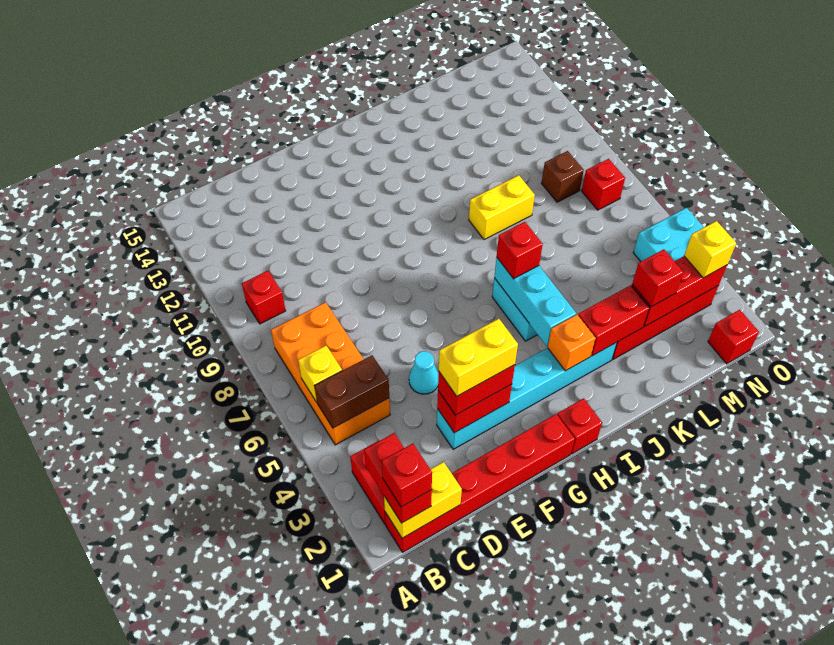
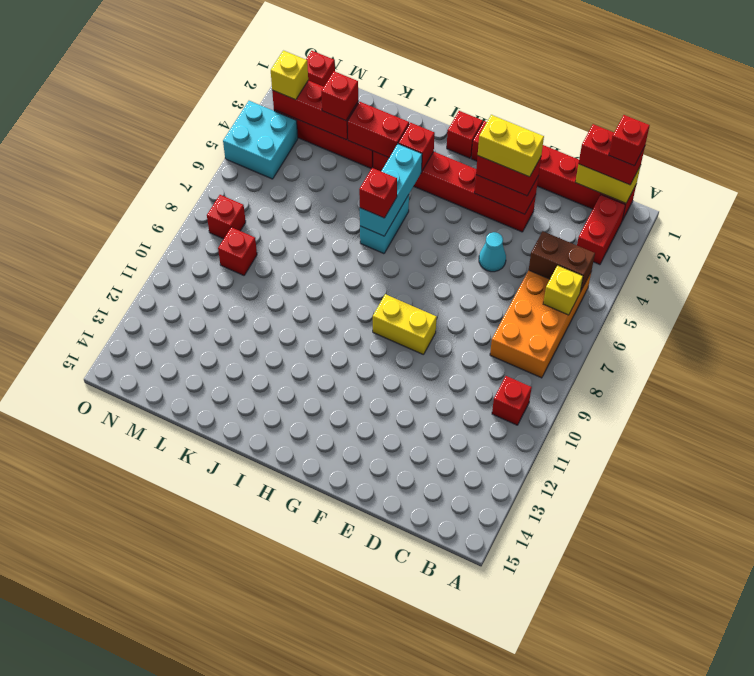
red brick B1:B2 level 3 -> red brick B1:C1 level 3
cyan brick E3:J3 level 1 -> red brick E3:J3 level 1
orange brick I3 level 2 -> red brick I3 level 2
yellow brick J9:K9 level 1 -> yellow brick F9:G9 level 1
brown brick M9 level 1 -> red brick M9 level 1

